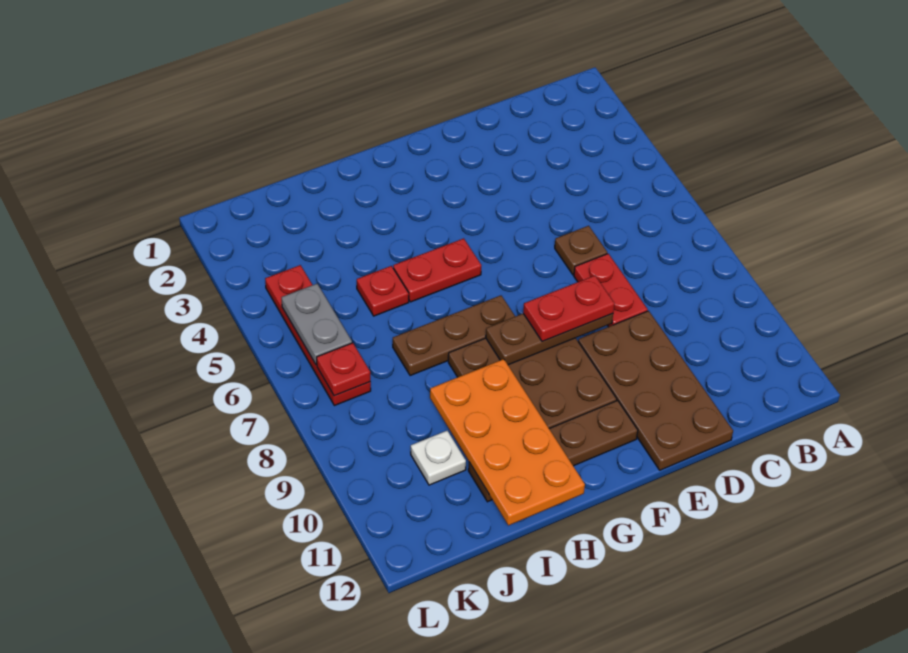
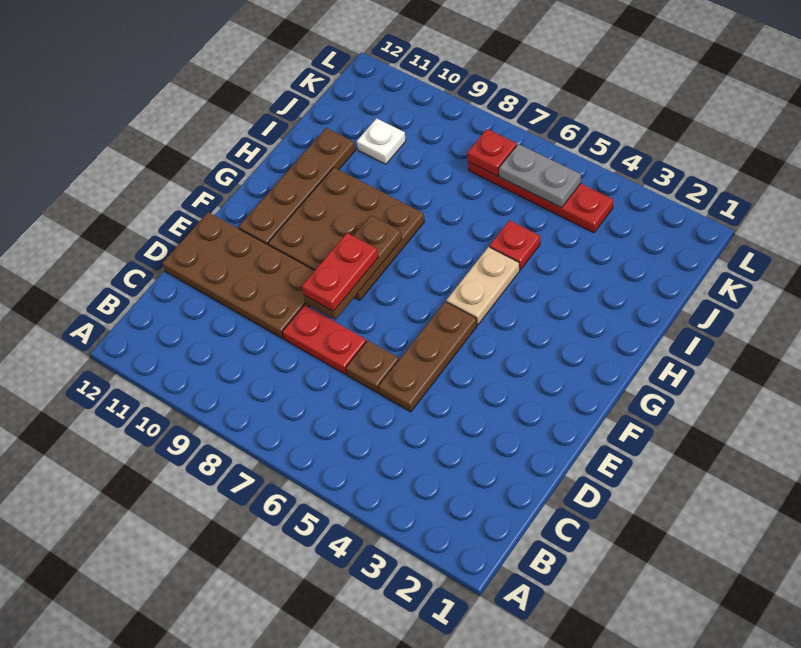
red plate G5:H5 level 1 -> tan plate G5:H5 level 1
brown plate G7:I7 level 1 -> brown plate D5:F5 level 1
orange plate H9:I12 level 2 -> none

